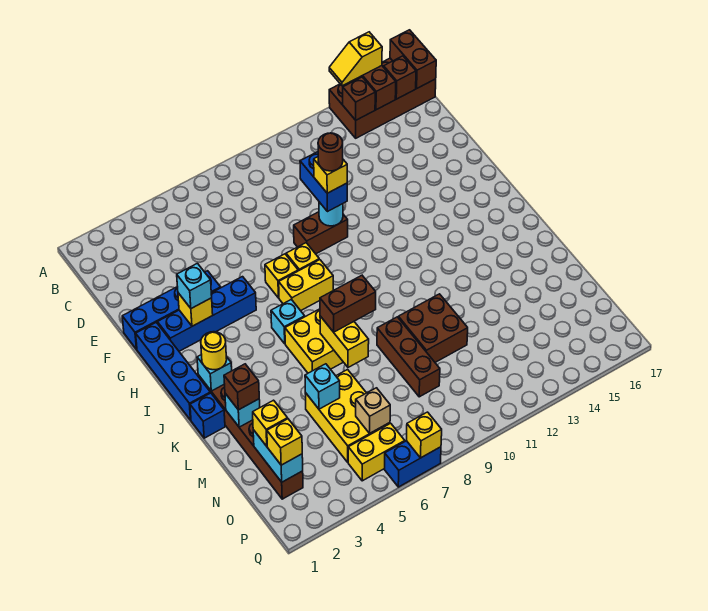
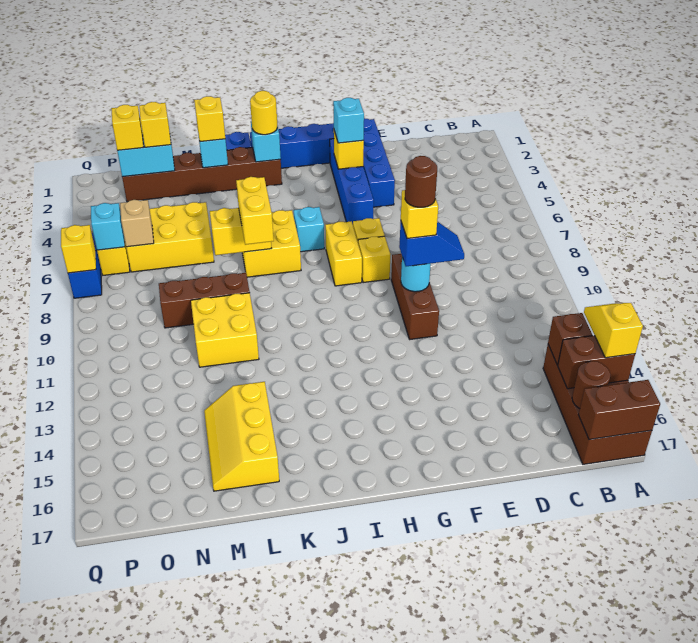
brown brick B16 level 2 -> brown round brick B16 level 2
blue brick E10:F10 level 3 -> blue slope E10:F10 level 3 top F
brown brick F9:F10 level 1 -> brown brick F9:F11 level 1
brown brick K7:K8 level 3 -> yellow brick K7:K8 level 3
brown brick L2 level 3 -> yellow brick L2 level 3
brown brick L10:M11 level 1 -> yellow brick L10:M11 level 1
none -> yellow slope L14:M16 level 1 top L
cyan brick M5 level 2 -> cyan brick P6 level 2

